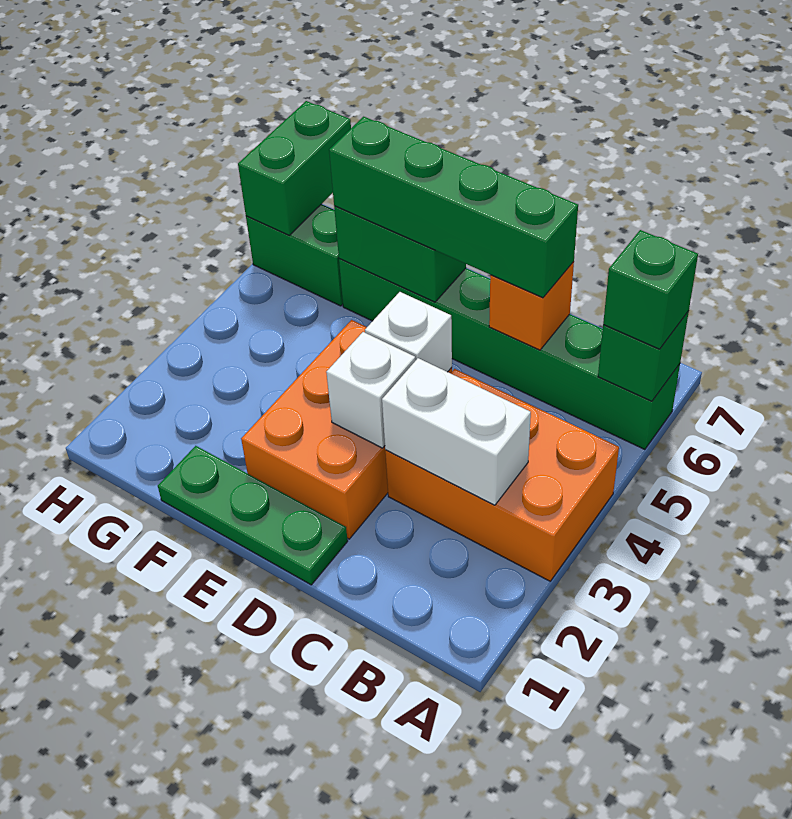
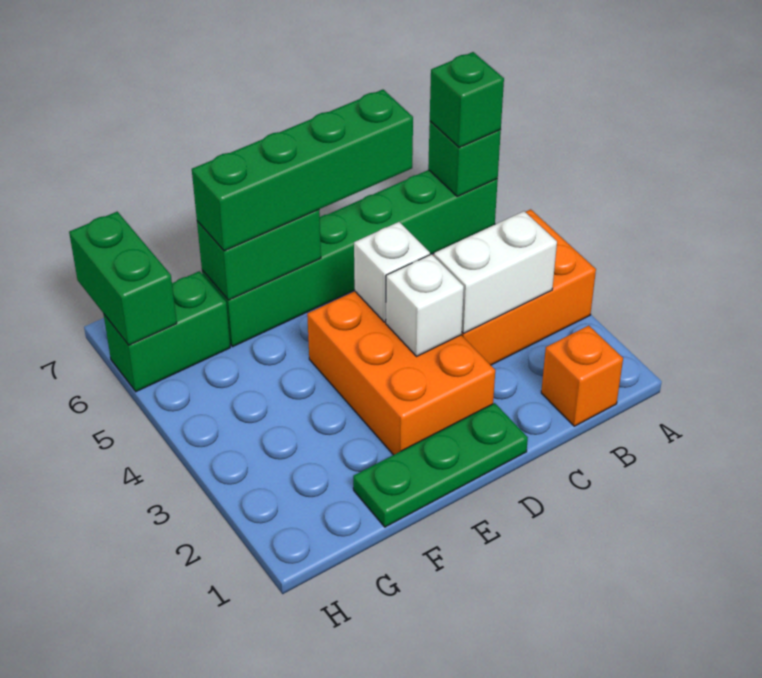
orange brick C6 level 2 -> orange brick B1 level 1

